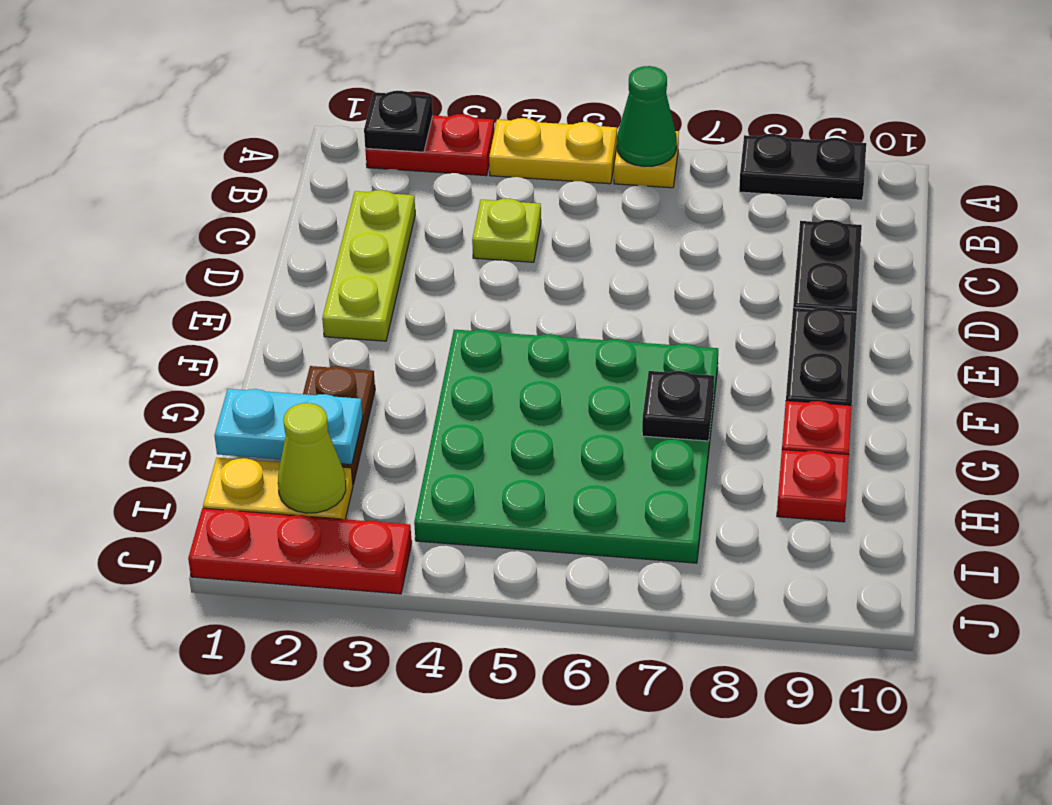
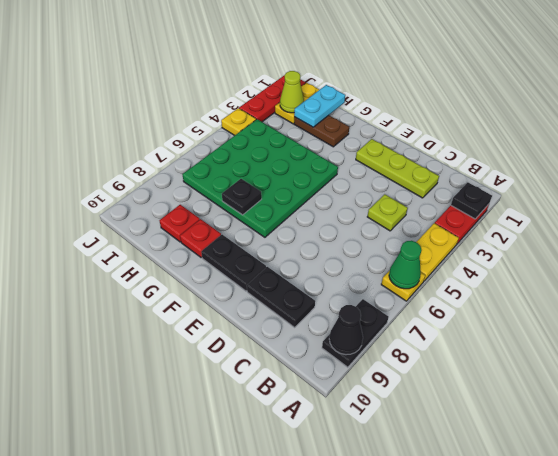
none -> black cone A9 level 2
none -> yellow plate J4 level 1

